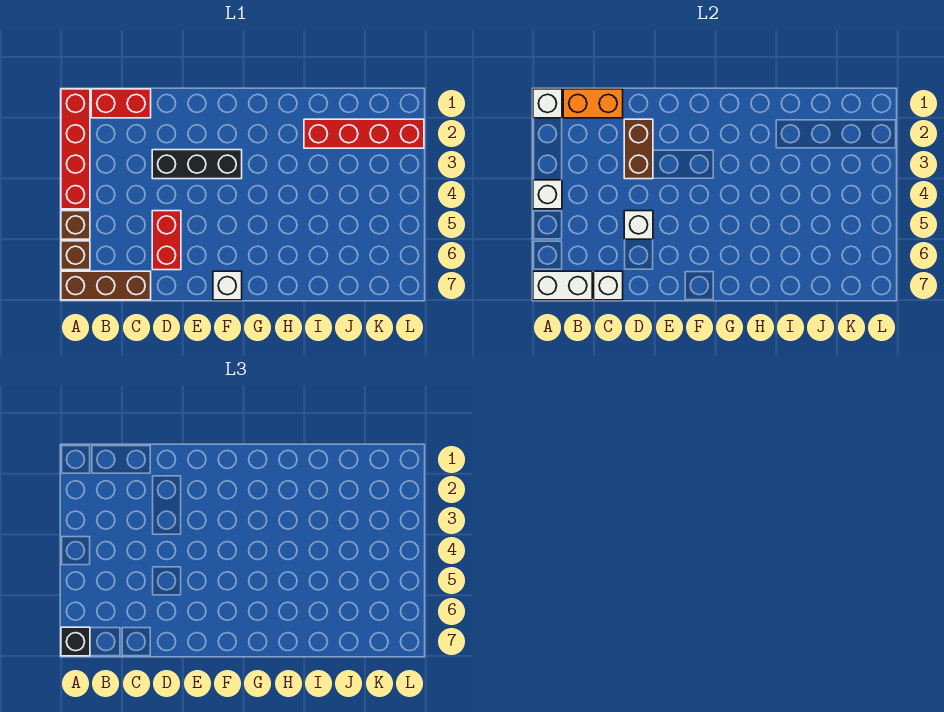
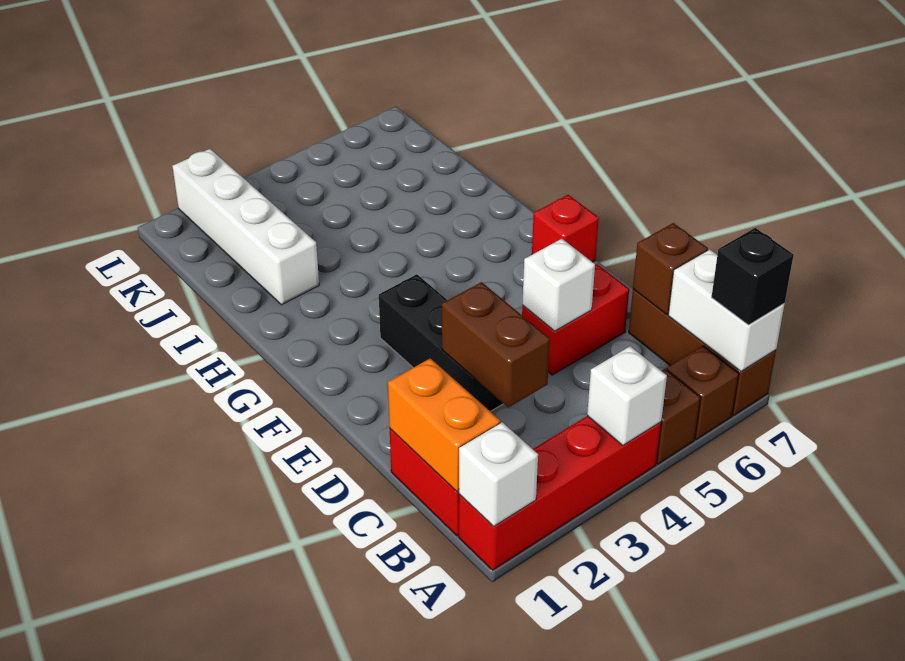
white brick C7 level 2 -> brown brick C7 level 2
brown brick D2:D3 level 2 -> brown brick C3:D3 level 2
white brick F7 level 1 -> red brick F7 level 1
red brick I2:L2 level 1 -> white brick I2:L2 level 1

